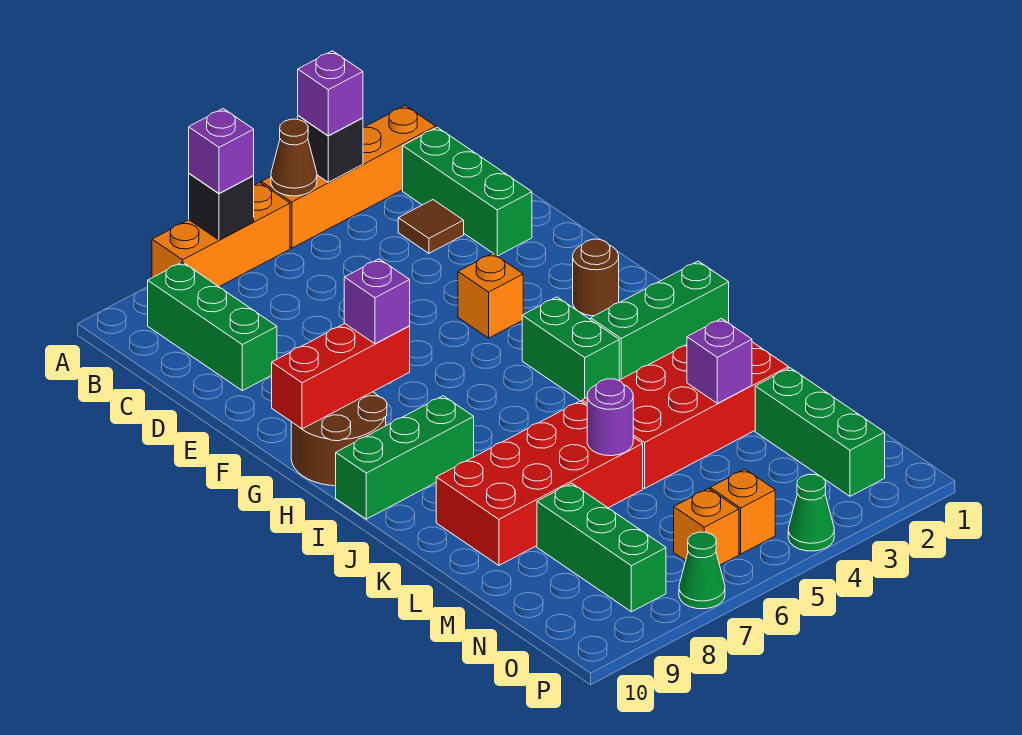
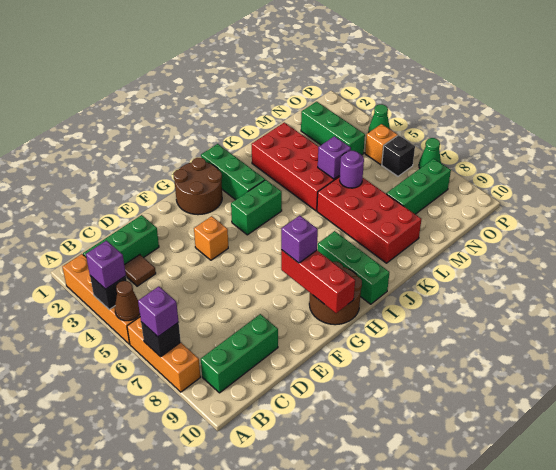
brown round brick G2 level 1 -> brown round brick G1:H2 level 1
purple brick L3 level 2 -> purple brick L5 level 2
green brick M2:O2 level 1 -> green brick N2:N4 level 1
orange brick O6 level 1 -> black brick O6 level 1

